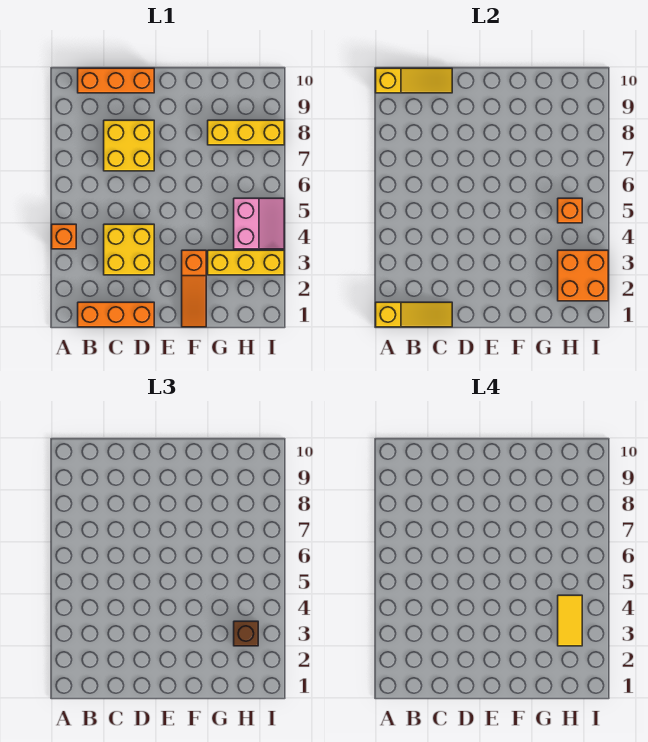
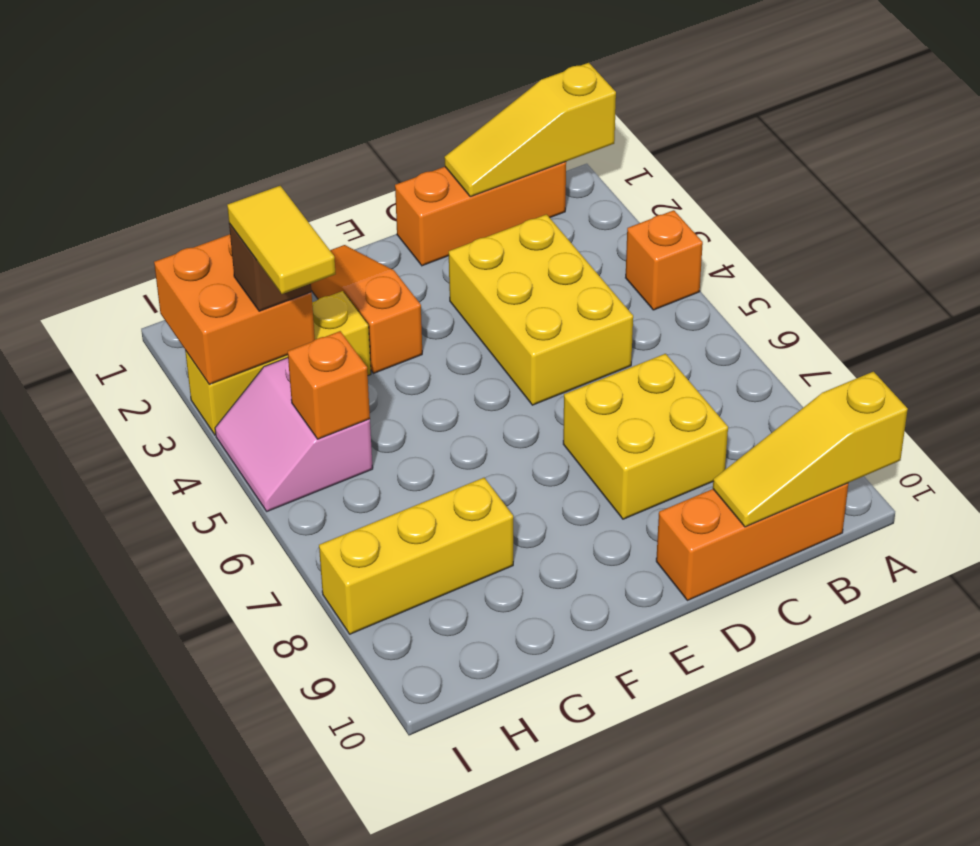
yellow brick C3:D4 level 1 -> yellow brick C3:D5 level 1

